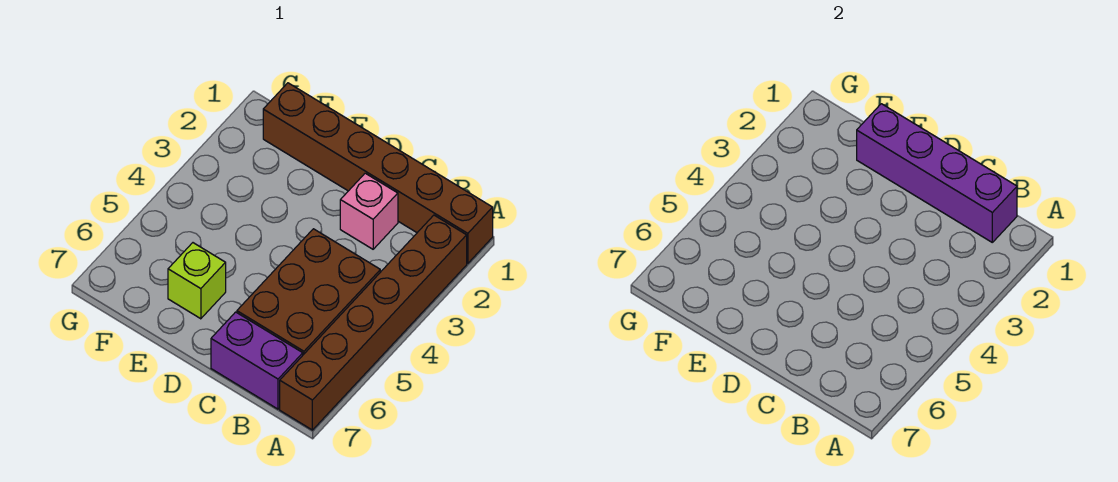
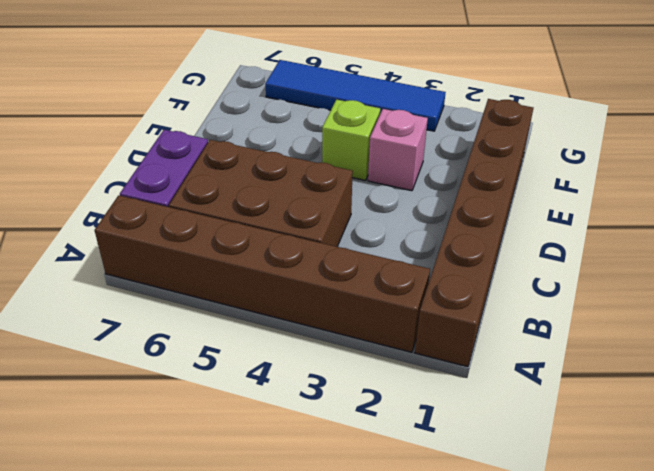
purple brick B1:E1 level 2 -> none
pink brick C2 level 1 -> pink brick E3 level 1
lime brick E6 level 1 -> lime brick E4 level 1
none -> blue tile G3:G6 level 1

